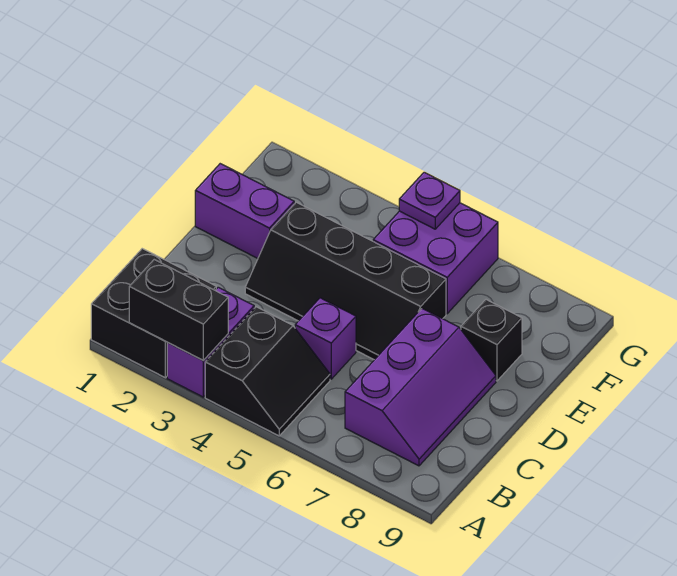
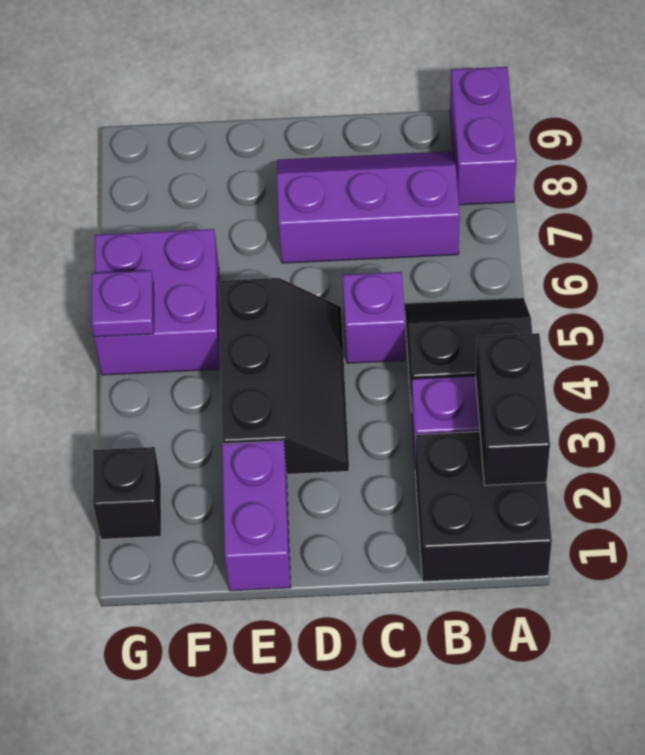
none -> purple brick A8:A9 level 1
black slope D3:E6 level 1 top E -> black slope D3:E5 level 1 top E
black brick E8 level 1 -> black brick G2 level 1

